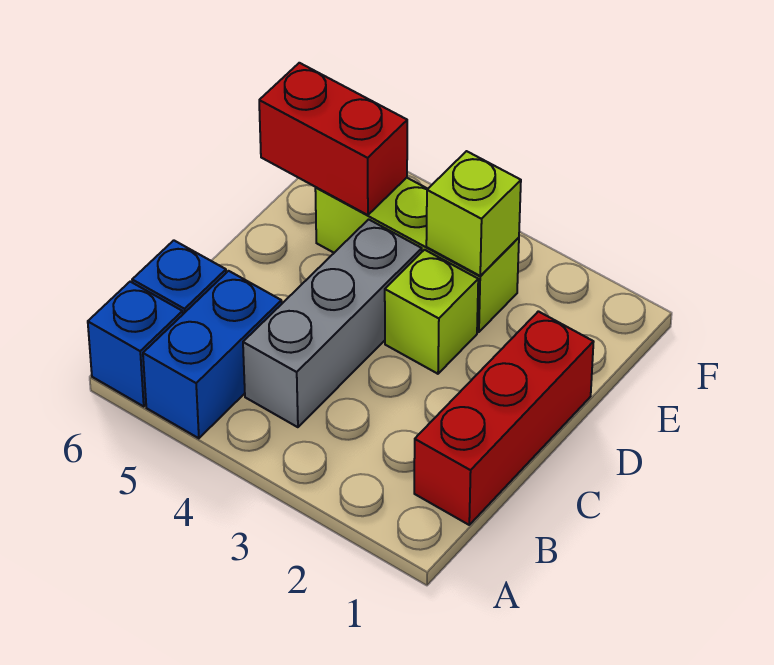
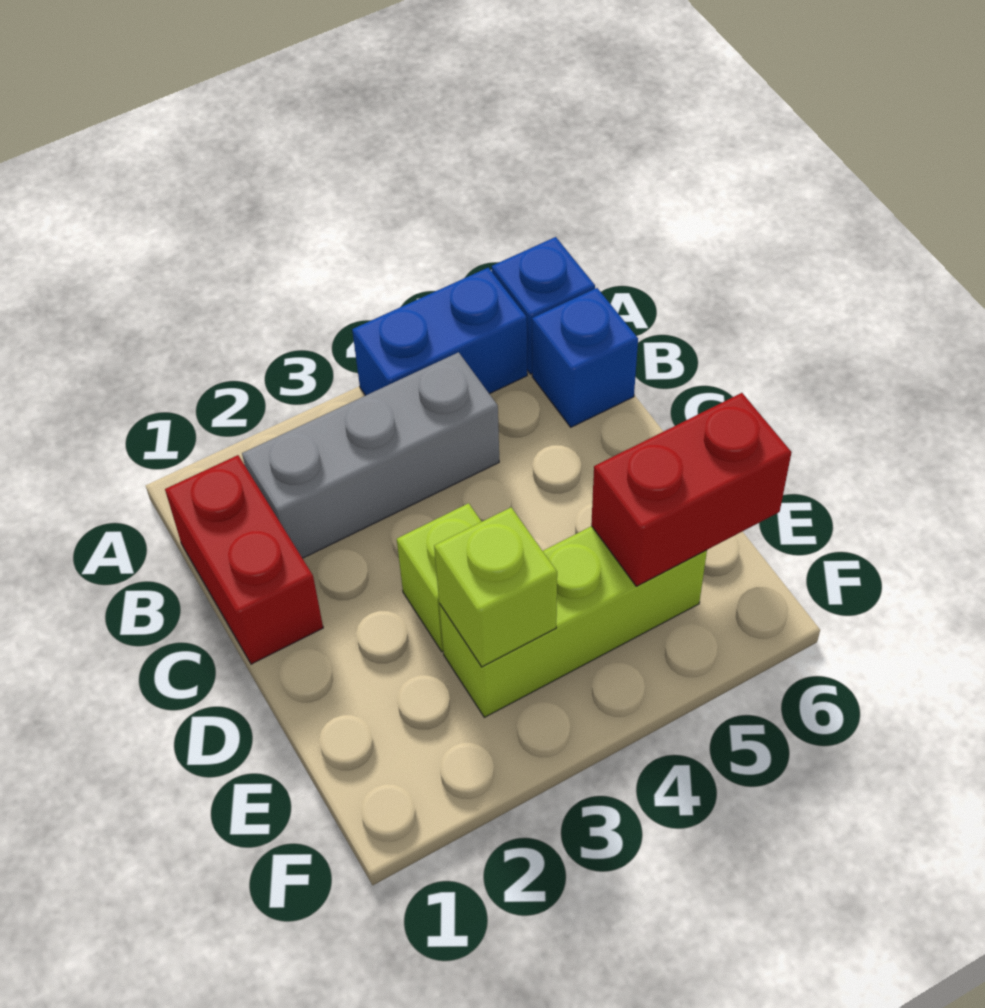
blue brick A5:B5 level 1 -> blue brick A4:A5 level 1
red brick B1:D1 level 1 -> red brick B1:C1 level 1
grey brick B4:D4 level 1 -> grey brick B2:B4 level 1

